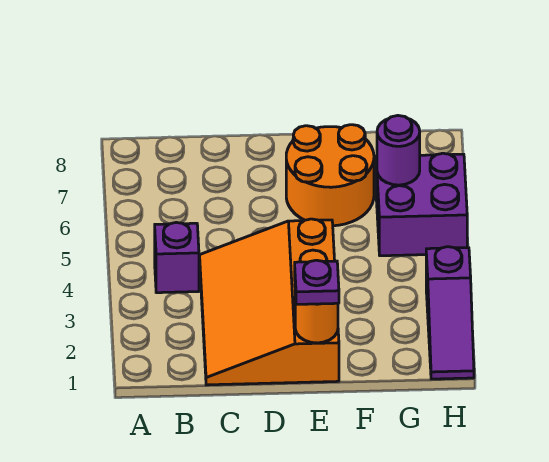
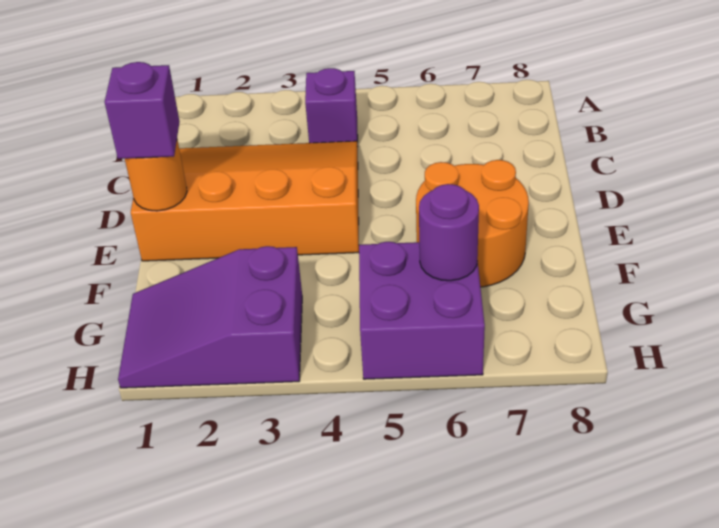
purple plate E1 level 3 -> purple brick E1 level 3
purple slope H1:H3 level 1 top 3 -> purple slope G1:H3 level 1 top 3

